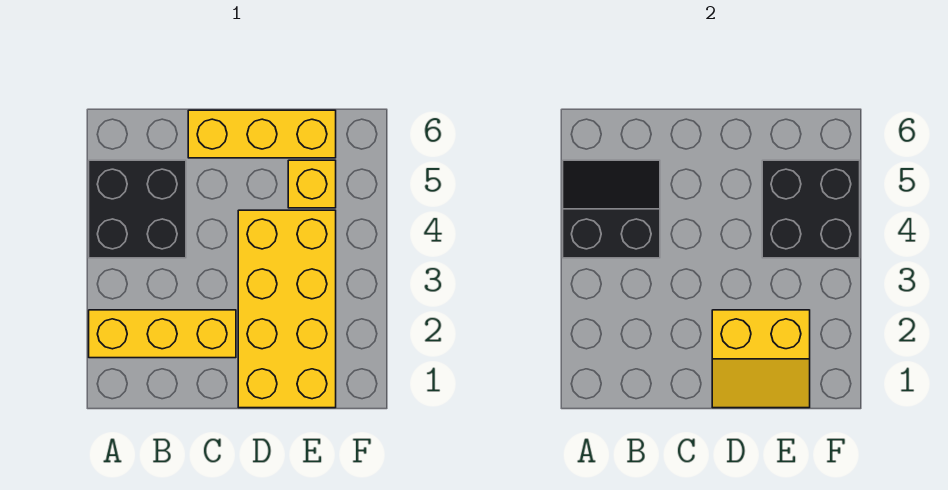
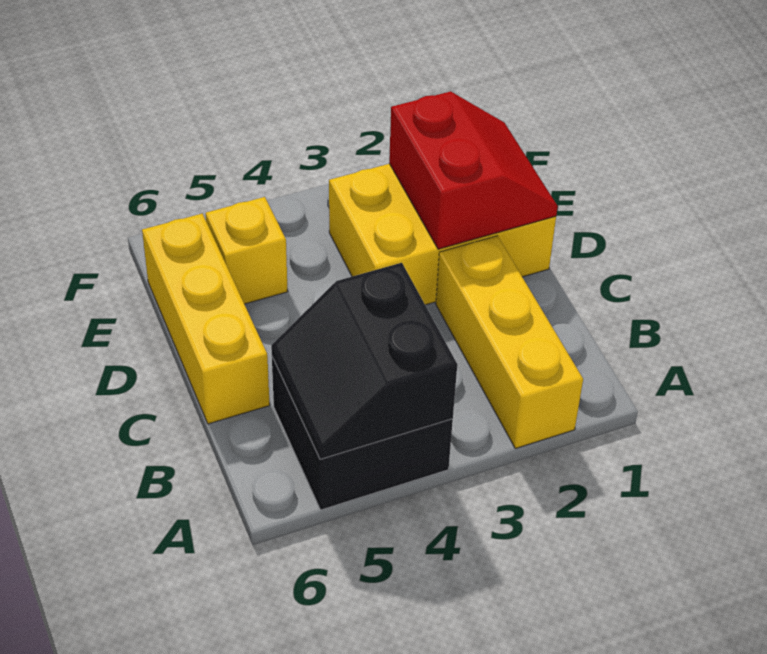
yellow brick D1:E4 level 1 -> yellow brick D1:E3 level 1
yellow slope D1:E2 level 2 top 2 -> red slope D1:E2 level 2 top 2
black brick E4:F5 level 2 -> none

